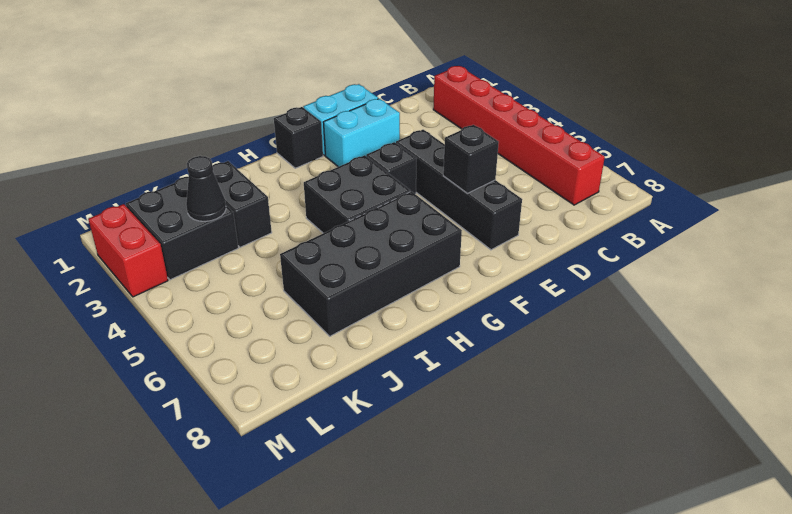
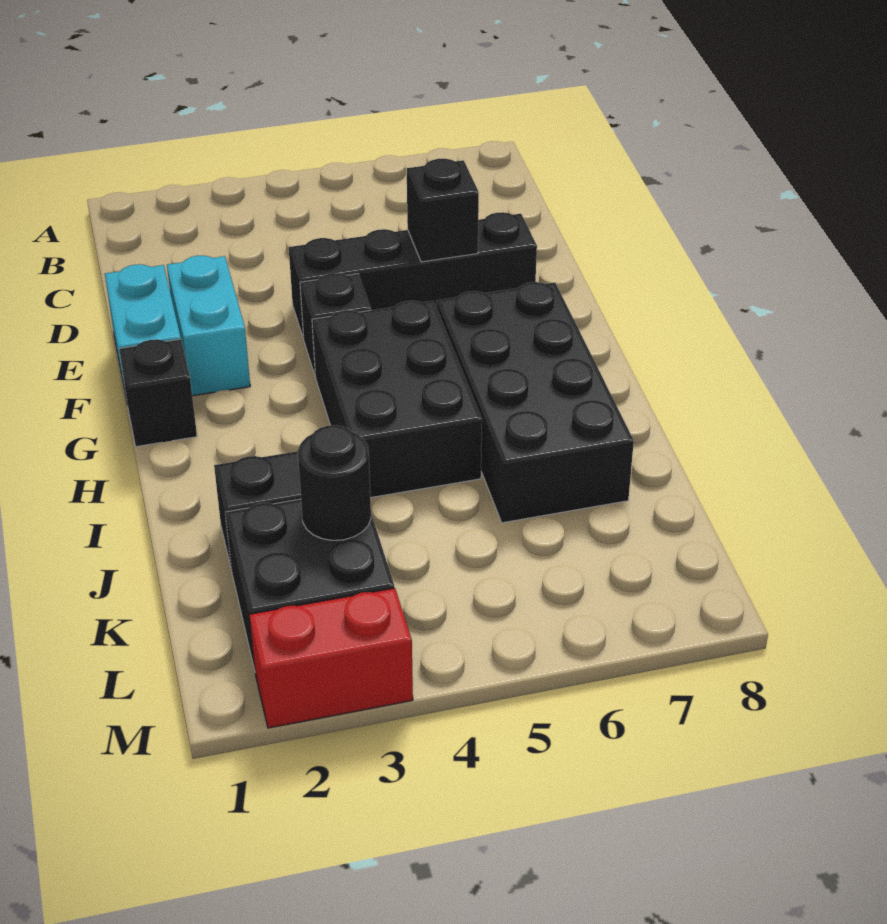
red brick B2:B7 level 1 -> none
black brick G4:H5 level 1 -> black brick G4:I5 level 1
black cone K3 level 2 -> black round brick K3 level 2

